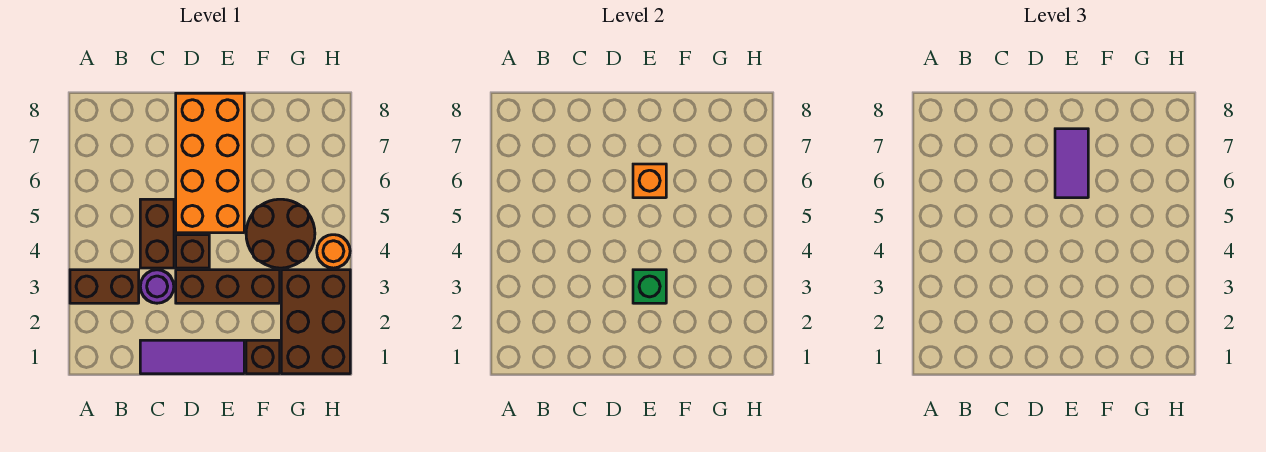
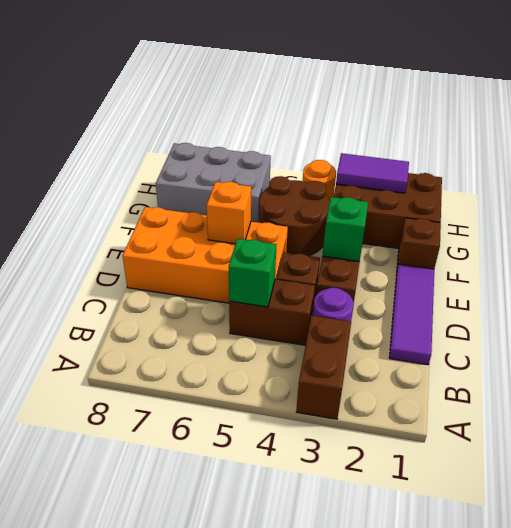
none -> green brick C5 level 2
purple tile E6:E7 level 3 -> purple tile H2:H3 level 2
none -> grey brick G6:H8 level 1

